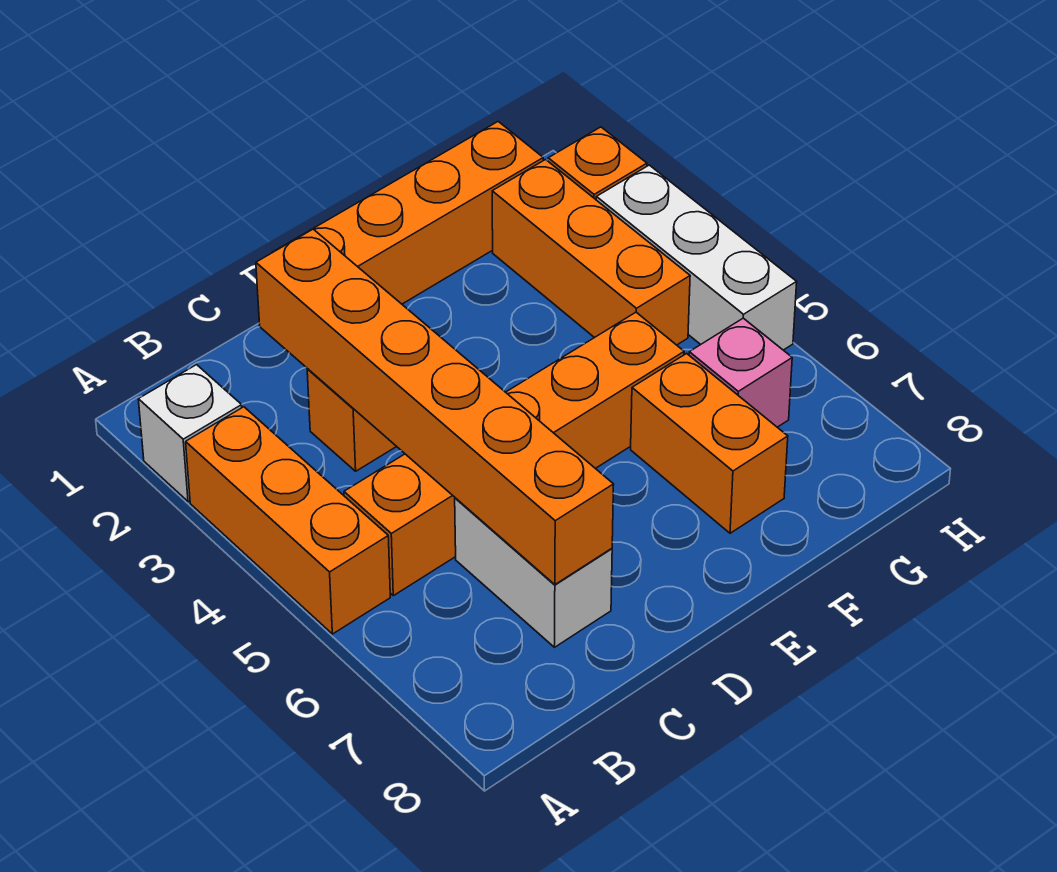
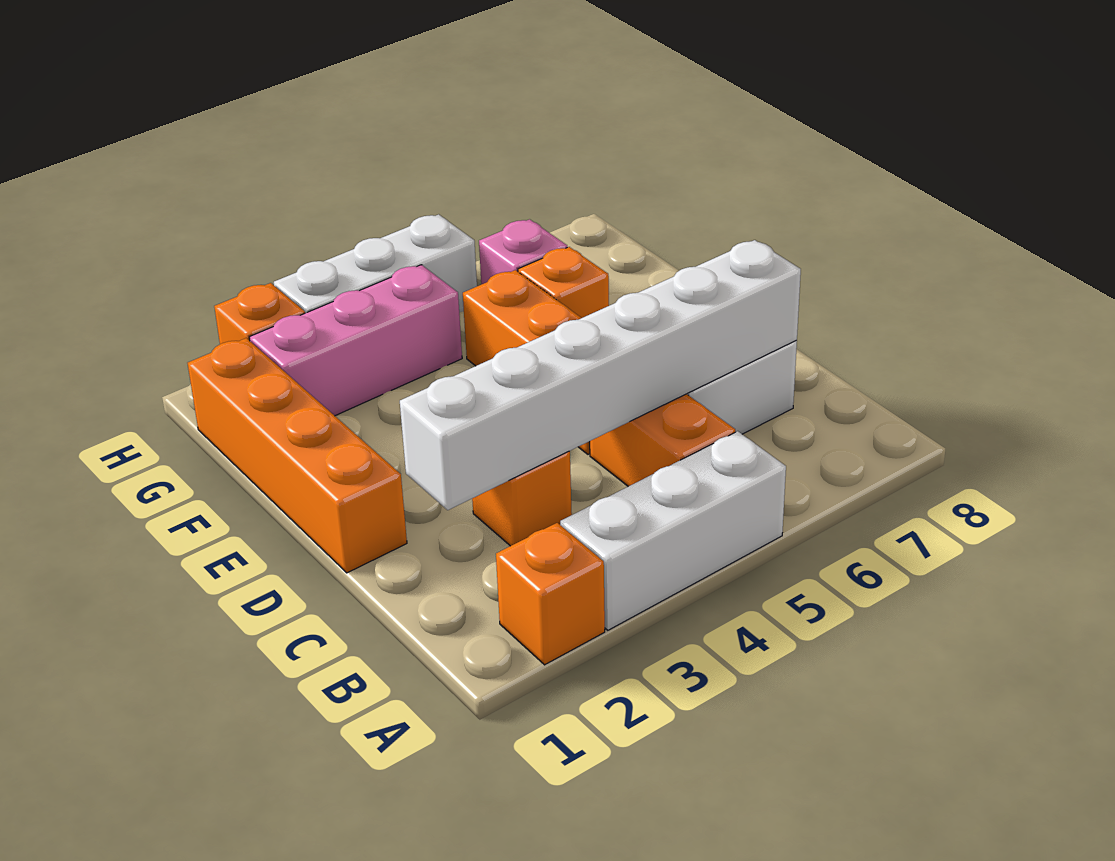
white brick A2 level 1 -> orange brick A2 level 1
orange brick A3:A5 level 1 -> white brick A3:A5 level 1
orange brick C2:C7 level 2 -> white brick C2:C7 level 2
orange brick F6:F7 level 1 -> orange brick F6 level 1
orange brick G2:G4 level 1 -> pink brick G2:G4 level 1

